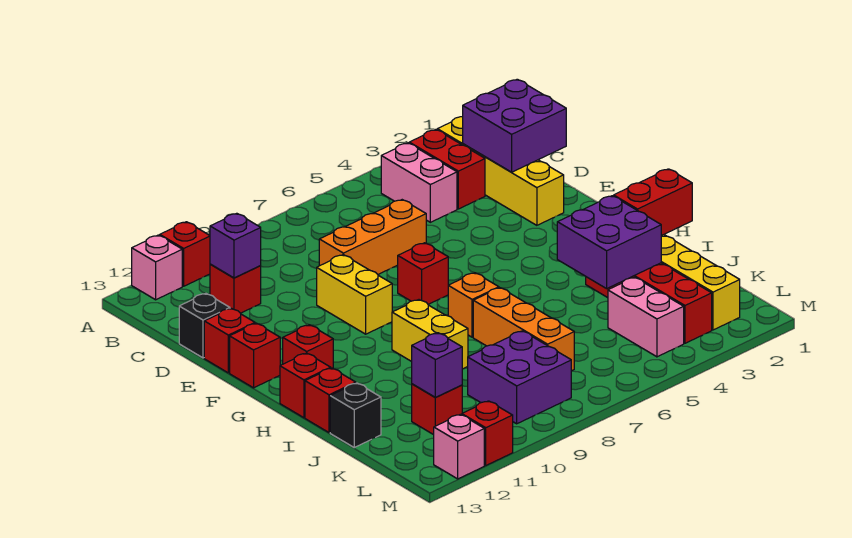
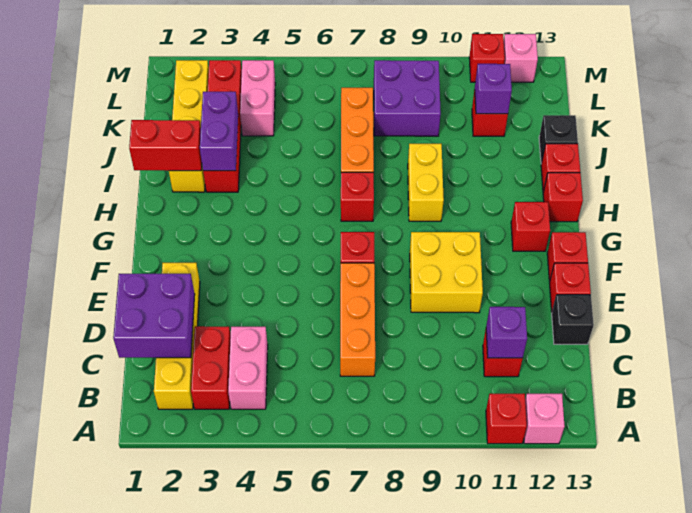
orange brick D6:D8 level 1 -> orange brick C7:E7 level 1
yellow brick E9:F9 level 1 -> yellow brick E9:F10 level 1
orange brick H7 level 1 -> red brick H7 level 1
purple brick I3:J4 level 2 -> purple brick I3:J3 level 2

